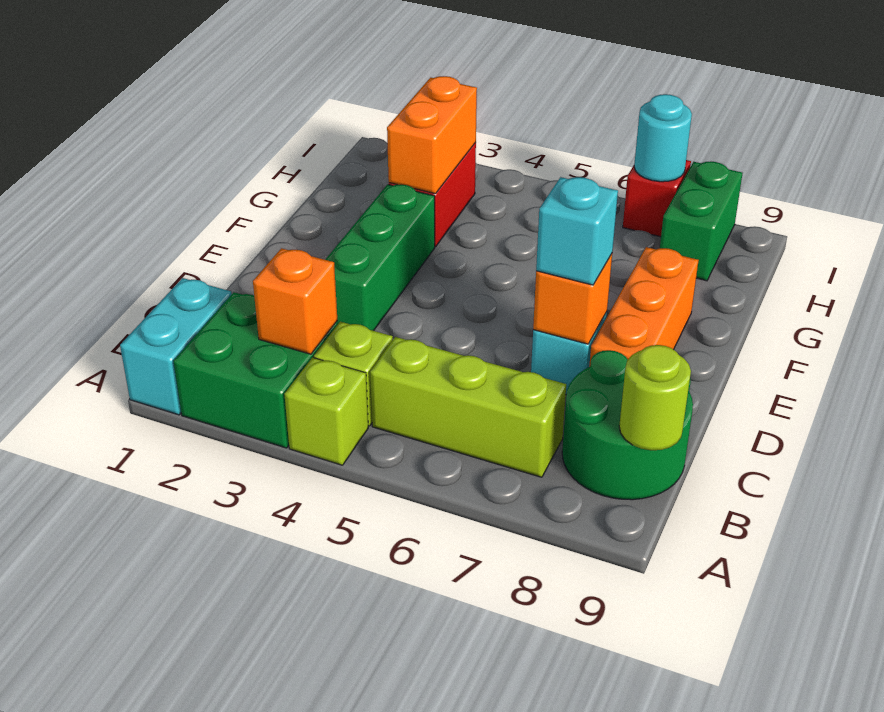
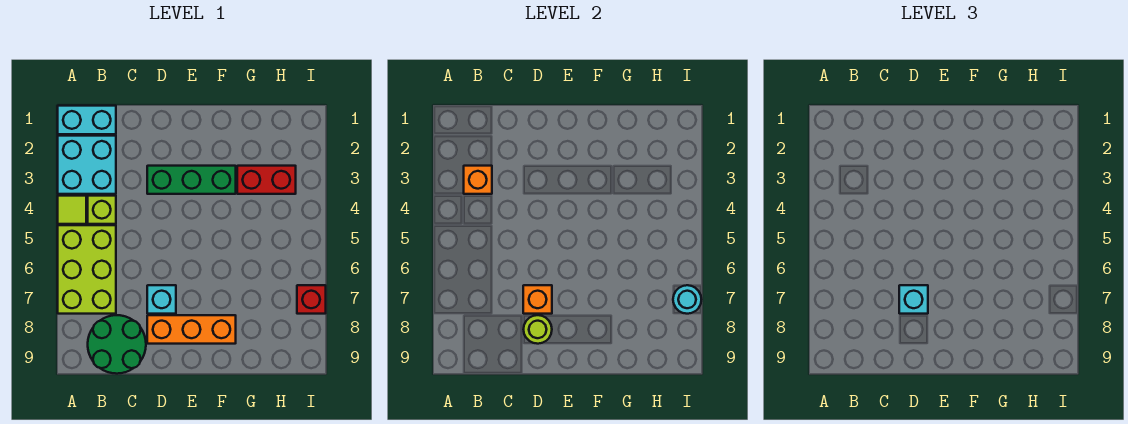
green brick A2:B3 level 1 -> cyan brick A2:B3 level 1
lime brick A4 level 1 -> lime tile A4 level 1
lime brick B5:B7 level 1 -> lime brick A5:B7 level 1
lime round brick B9 level 2 -> lime round brick D8 level 2
orange brick G3:H3 level 2 -> none
green brick H8:I8 level 1 -> none

